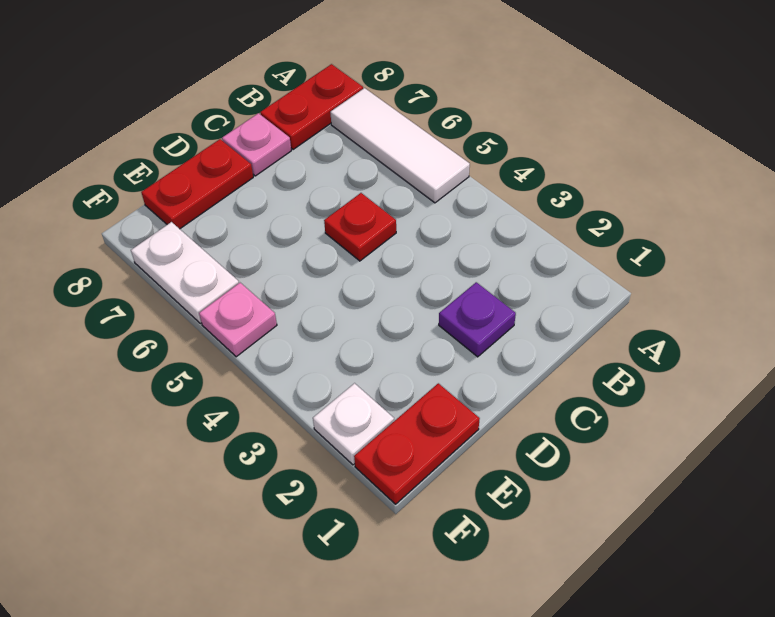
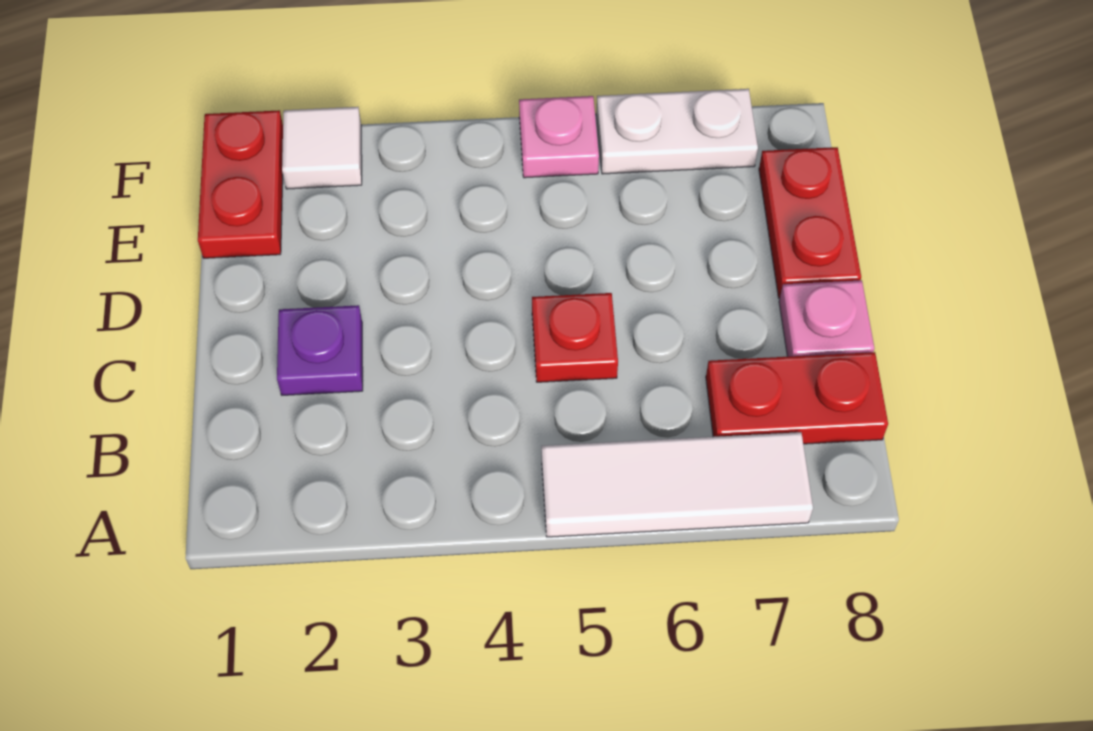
red plate A8:B8 level 1 -> red plate B7:B8 level 1
white plate F2 level 1 -> white tile F2 level 1

